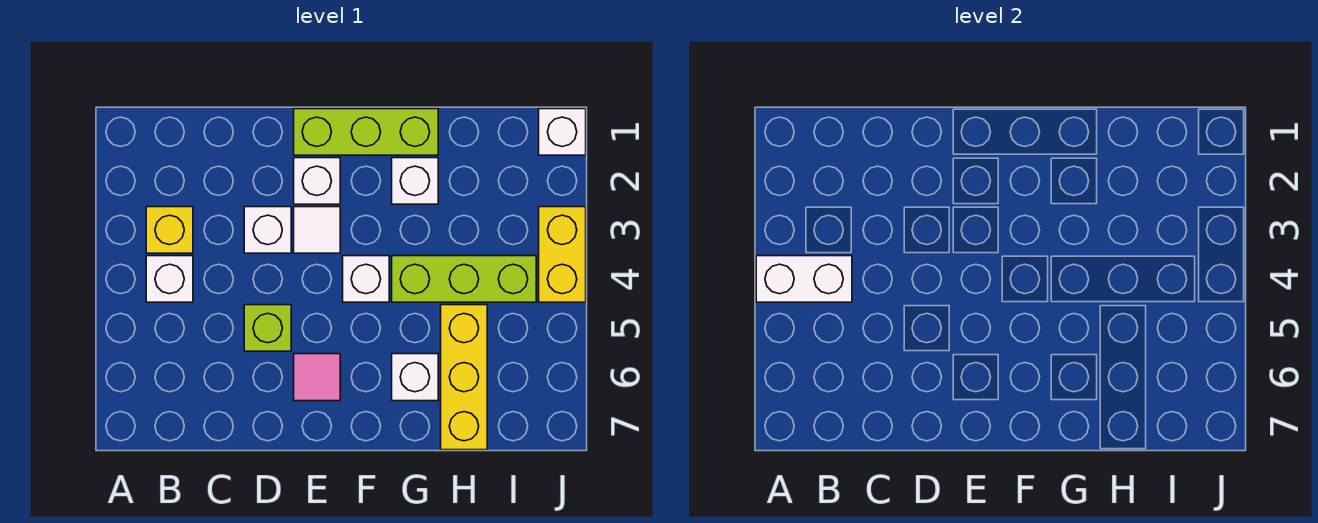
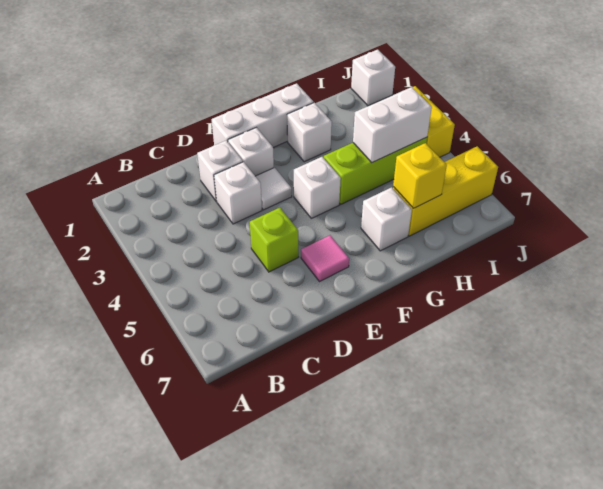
white brick A4:B4 level 2 -> white brick H4:I4 level 2
yellow brick B3 level 1 -> yellow brick H6 level 2
white brick B4 level 1 -> white brick D2 level 1
lime brick E1:G1 level 1 -> white brick E1:G1 level 1
yellow brick H5:H7 level 1 -> yellow brick H6:J6 level 1

